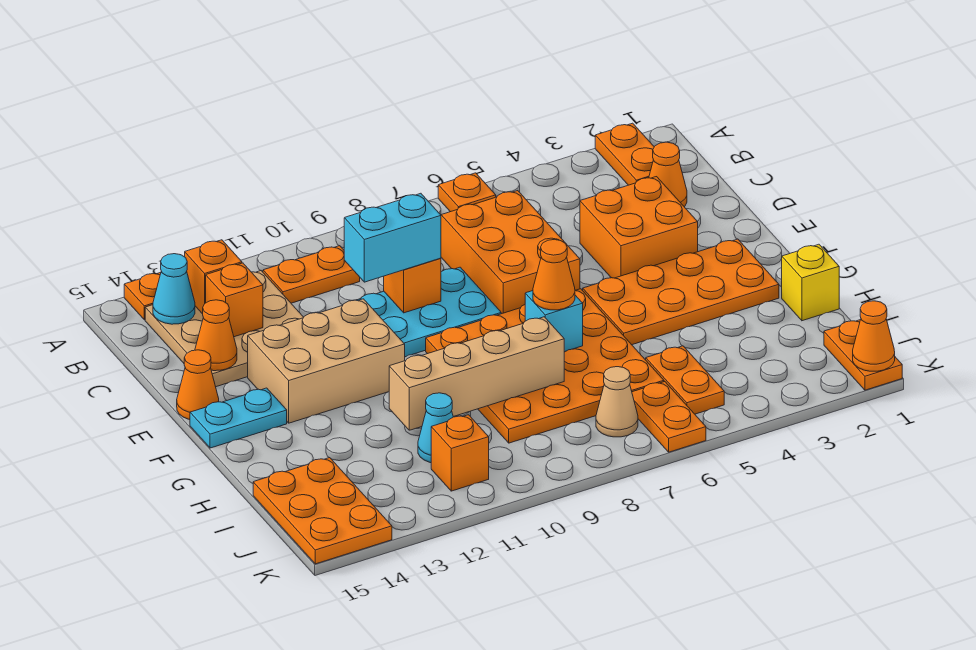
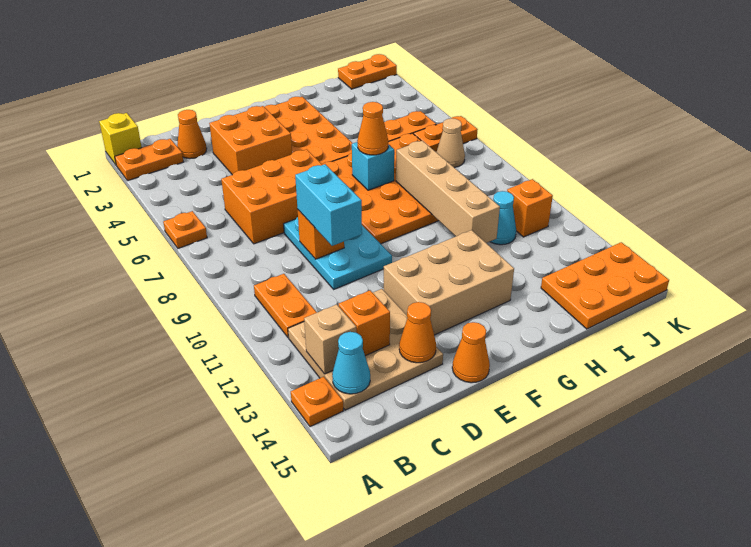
orange brick B13 level 2 -> tan brick B13 level 2
tan brick E11:F13 level 1 -> tan brick E12:G13 level 1
cyan plate F14:F15 level 1 -> none
yellow brick H1 level 1 -> yellow brick A1 level 1
orange cone K1 level 2 -> none

